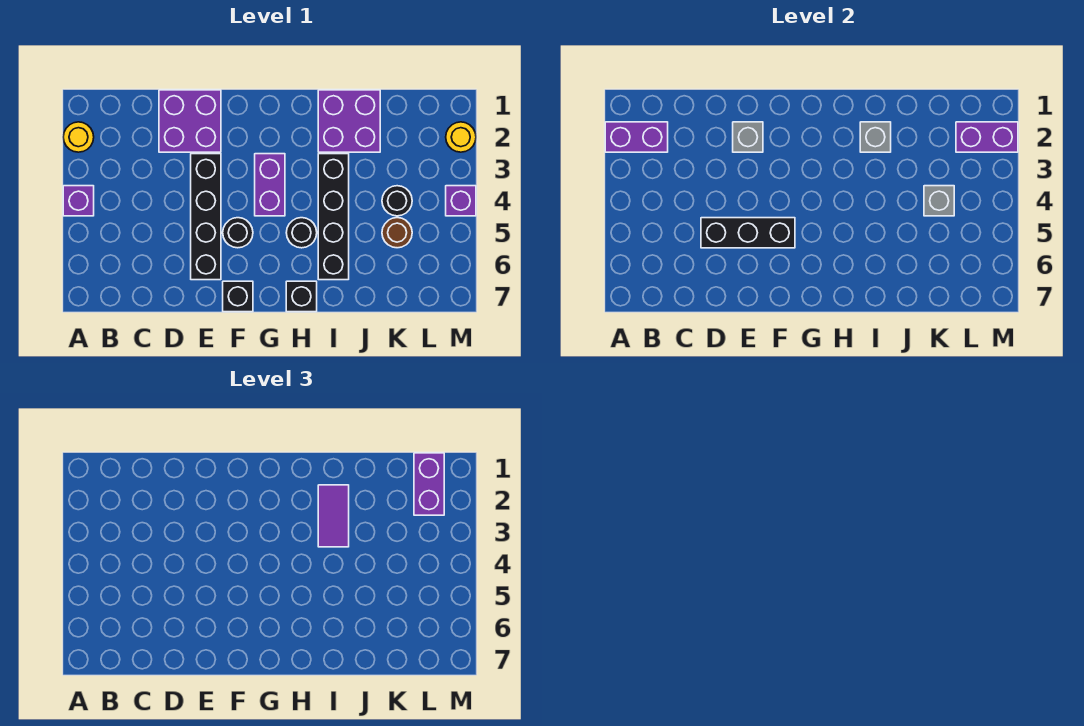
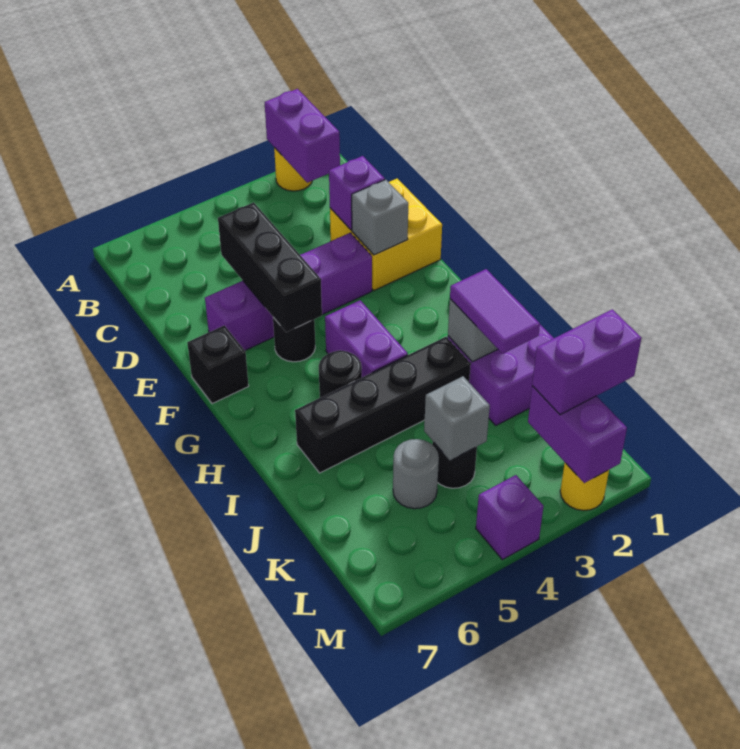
purple brick A4 level 1 -> purple brick D2 level 2
purple brick D1:E2 level 1 -> yellow brick D1:E2 level 1
black brick E3:E6 level 1 -> purple brick E3:E6 level 1
purple brick G3:G4 level 1 -> purple brick G4:H4 level 1
black brick H7 level 1 -> none
purple tile I2:I3 level 3 -> purple tile I2:J2 level 3
brown round brick K5 level 1 -> grey round brick K5 level 1

